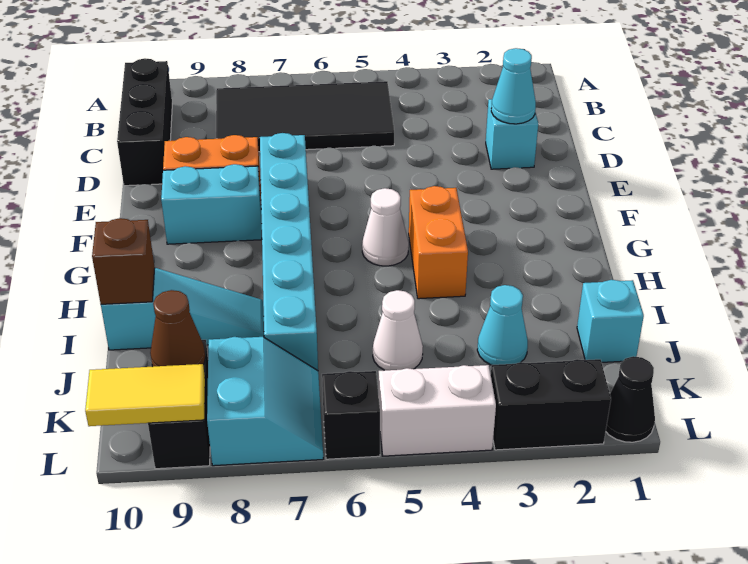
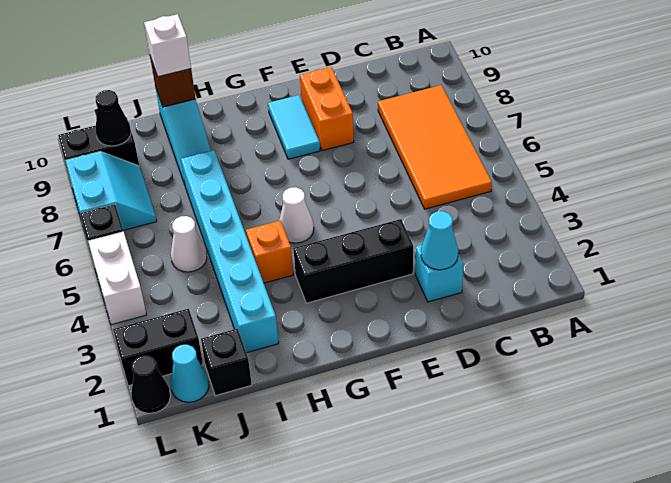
black tile B5:C8 level 1 -> orange tile B5:C8 level 1
black brick B10:D10 level 1 -> black brick E3:G3 level 1
cyan brick E7:J7 level 1 -> cyan brick I2:I7 level 1
cyan brick F8:F9 level 1 -> cyan tile F8:F9 level 1
orange brick G4:H4 level 1 -> orange brick H4 level 1
none -> white brick I10 level 3
cyan brick J1 level 1 -> black brick J1 level 1
cyan cone J3 level 1 -> cyan cone K1 level 1
cyan slope K7:L8 level 1 top 8 -> cyan slope K7:L8 level 1 top L
brown cone K9 level 2 -> black cone K9 level 2
black brick L2:L3 level 1 -> black brick K2:L2 level 1
yellow tile L9:L10 level 2 -> none

